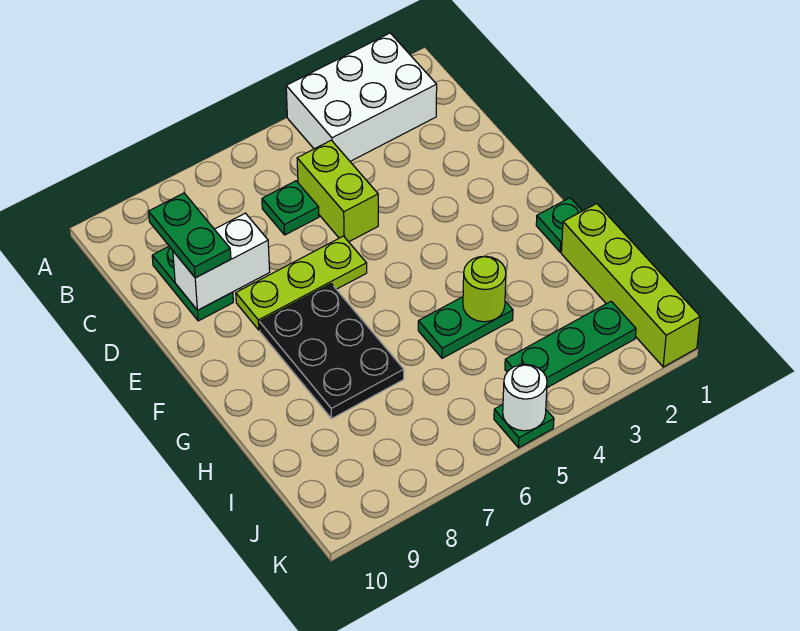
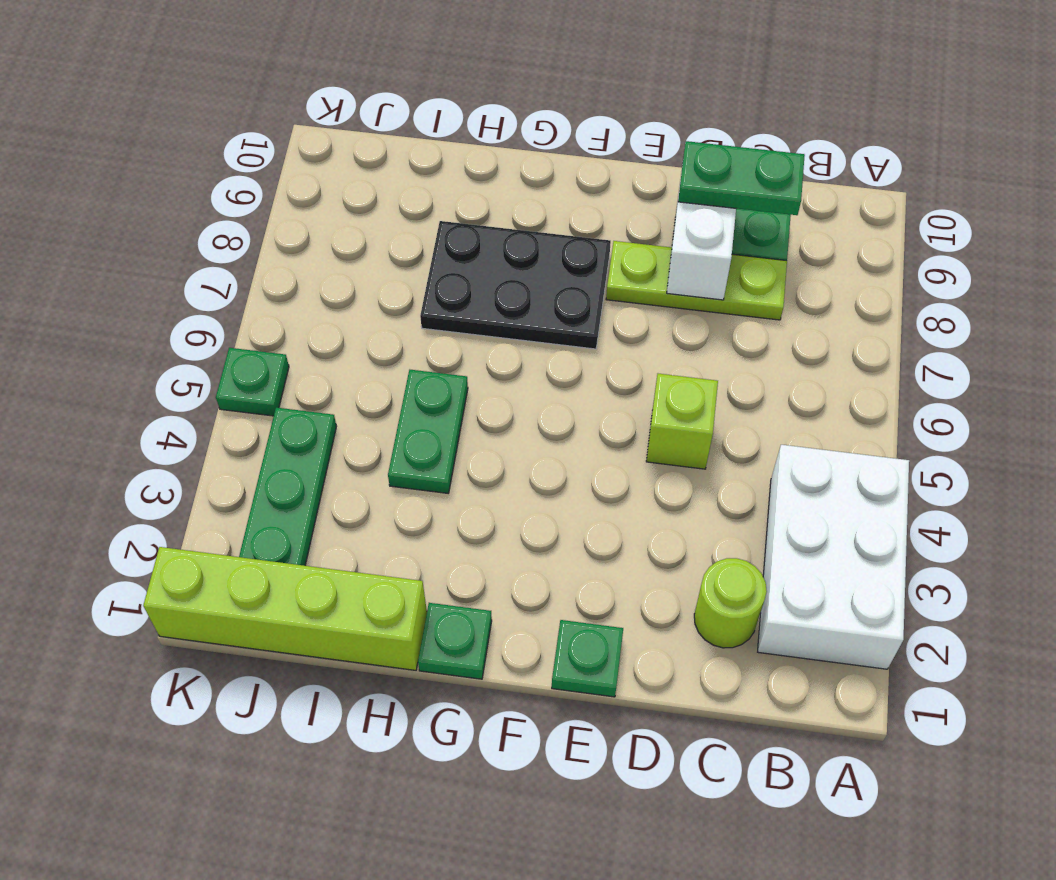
lime brick C5:D5 level 1 -> lime brick D5 level 1
green plate C6 level 1 -> green plate E1 level 1
lime plate E6:E8 level 1 -> lime plate C8:E8 level 1
lime round brick H4 level 2 -> lime round brick C2 level 1
white round brick K5 level 2 -> none

